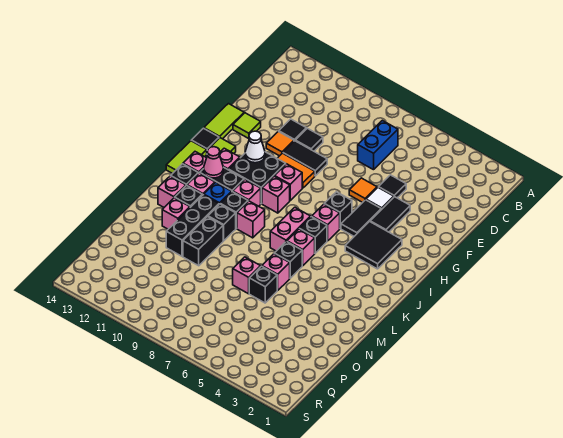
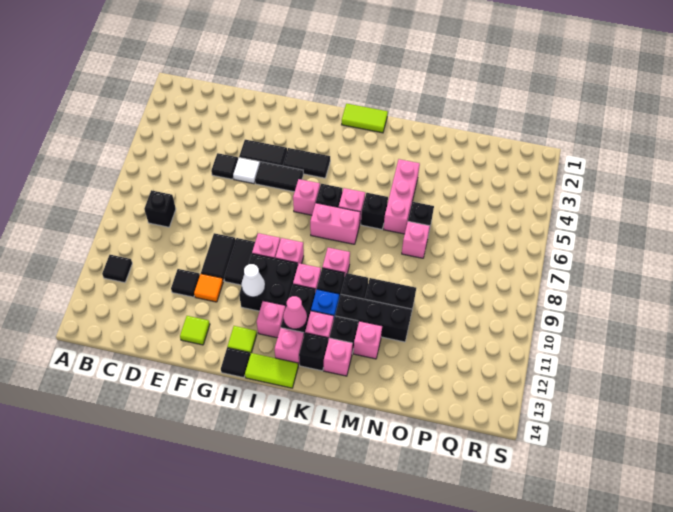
blue brick C7:D7 level 1 -> none
black tile E10 level 1 -> black tile B11 level 1
orange tile F6 level 1 -> none
lime tile F14:G14 level 1 -> lime tile J1:K1 level 1
orange tile G9:G10 level 1 -> black tile G9:G10 level 1
black tile H3:I4 level 1 -> black tile H4:I4 level 1
black brick H6 level 1 -> black brick C8 level 1
pink brick M6 level 1 -> pink brick M4:M6 level 1

